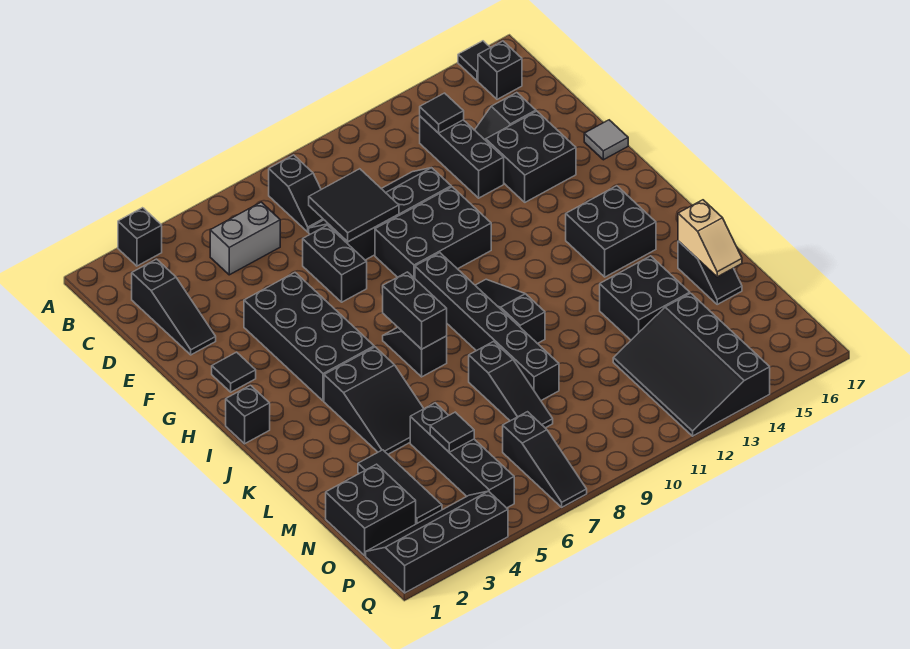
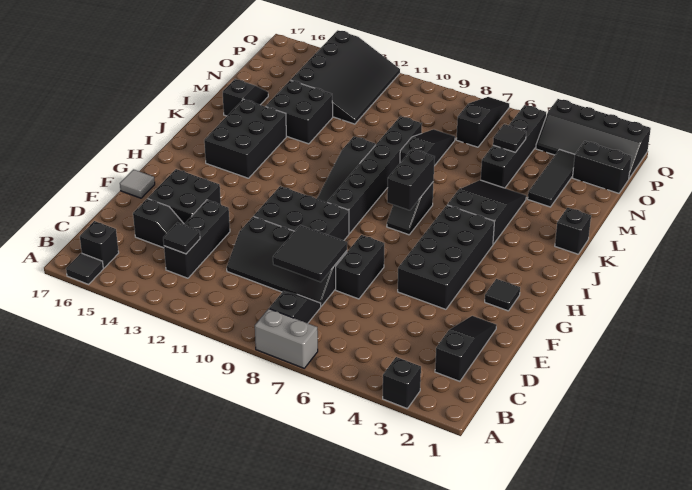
grey brick C5:C6 level 1 -> grey brick A7:A8 level 1
black brick I1 level 1 -> black brick K1 level 1
black brick I14:J15 level 1 -> black brick I14:K15 level 1
tan slope L16:M16 level 2 top L -> none
black brick N1:O2 level 1 -> black brick O1:O2 level 1

